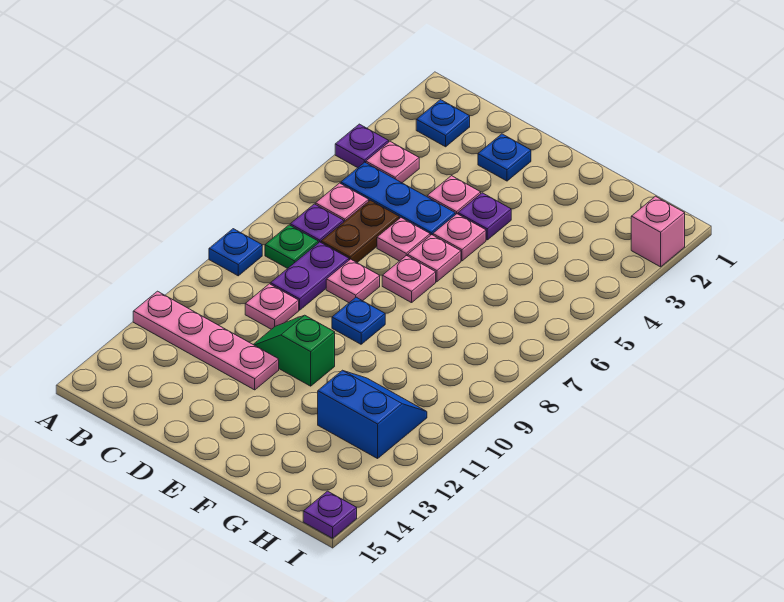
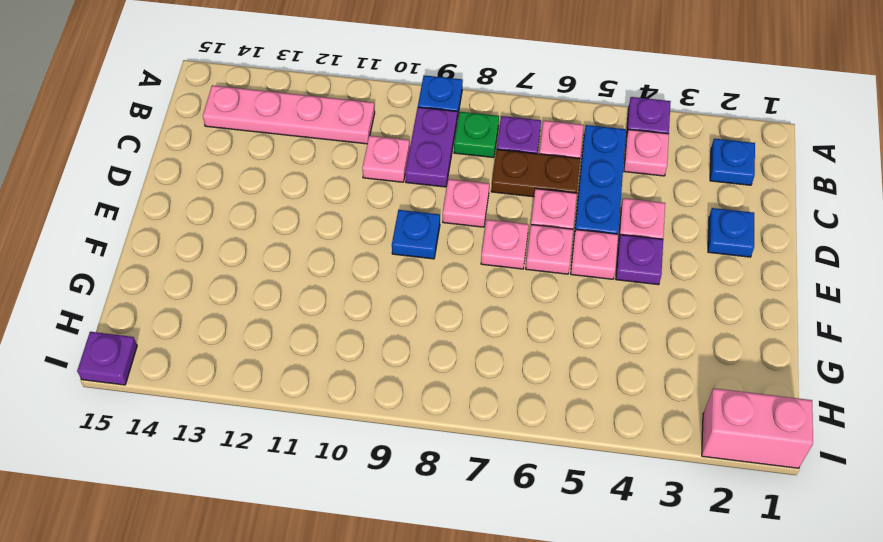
pink plate A12:D12 level 1 -> pink plate B11:B14 level 1
purple plate C8:C9 level 1 -> purple plate B9:C9 level 1
green slope D11:E11 level 1 top E -> none
blue slope G11:H12 level 1 top 12 -> none
pink brick I2 level 1 -> pink brick I1:I2 level 1

